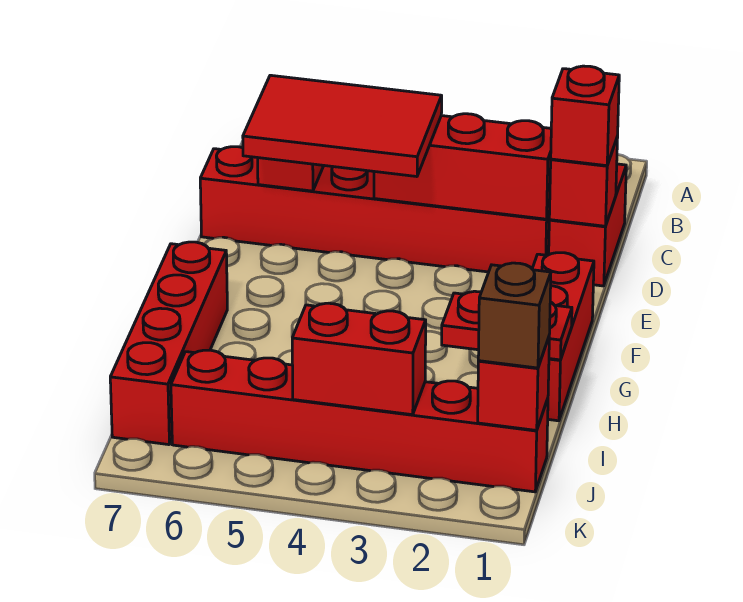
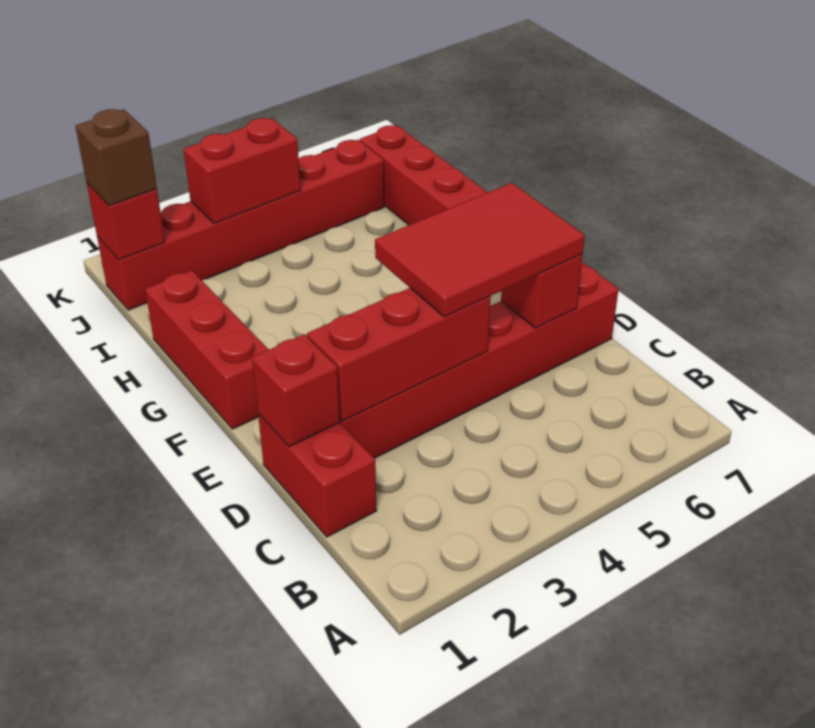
red brick D1 level 3 -> none
red plate H1:H2 level 2 -> none

